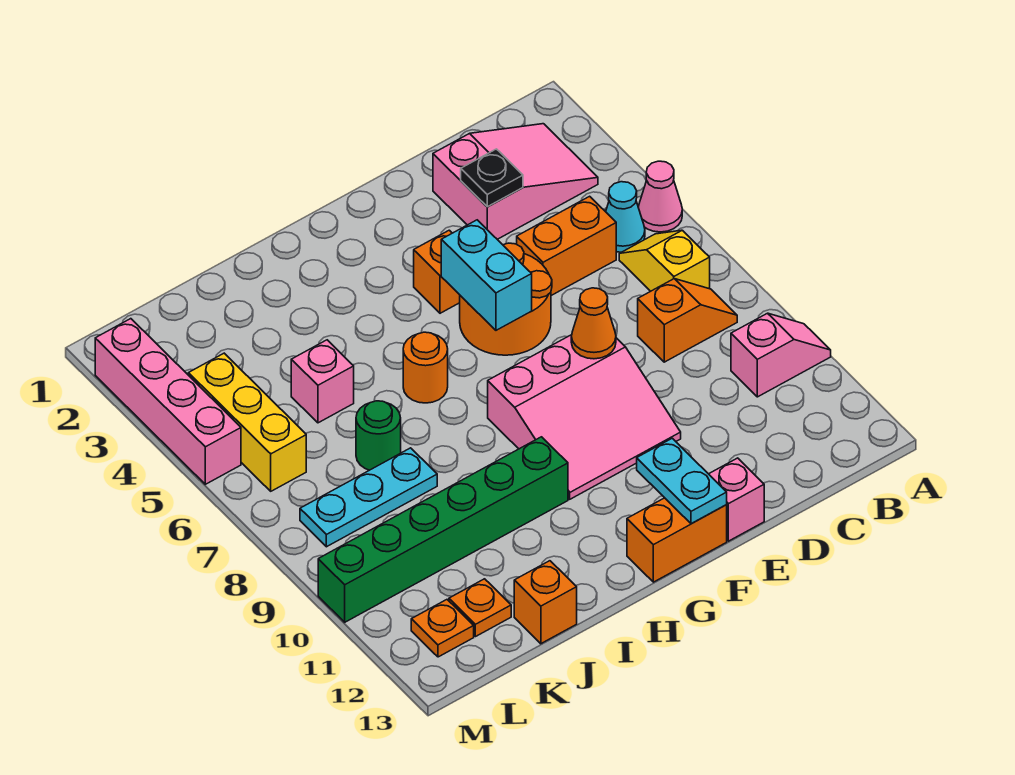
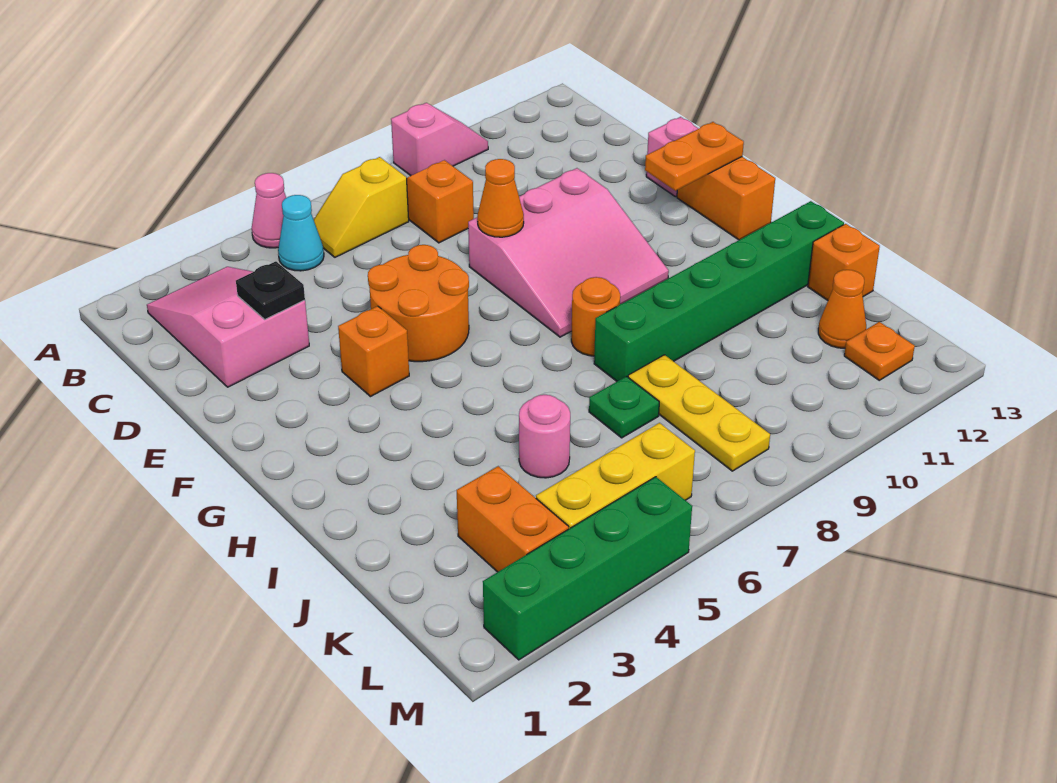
pink slope A10:B10 level 1 top B -> pink slope A9:A10 level 1 top 9
orange brick C5:D5 level 1 -> orange brick K3:L3 level 1
pink slope E8:G10 level 1 top 8 -> pink slope E8:G10 level 1 top E
cyan brick F5:F6 level 2 -> none
cyan plate F12:F13 level 2 -> orange plate F12:F13 level 2
orange round brick H6 level 1 -> orange round brick H8 level 1
green brick H10:M10 level 1 -> green brick I8:I13 level 1
pink brick J5 level 1 -> pink round brick J5 level 1
green round brick J7 level 1 -> green plate J7 level 1
cyan plate J8:L8 level 1 -> yellow plate J8:L8 level 1
orange plate K12 level 1 -> orange cone K12 level 1
pink brick M2:M5 level 1 -> green brick M2:M5 level 1

